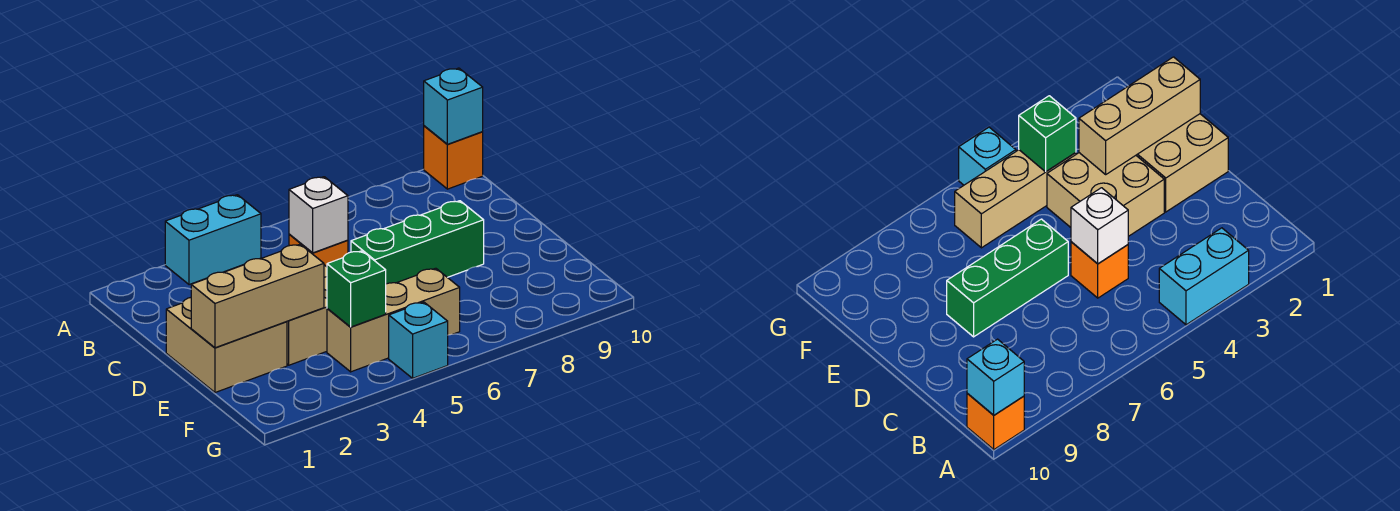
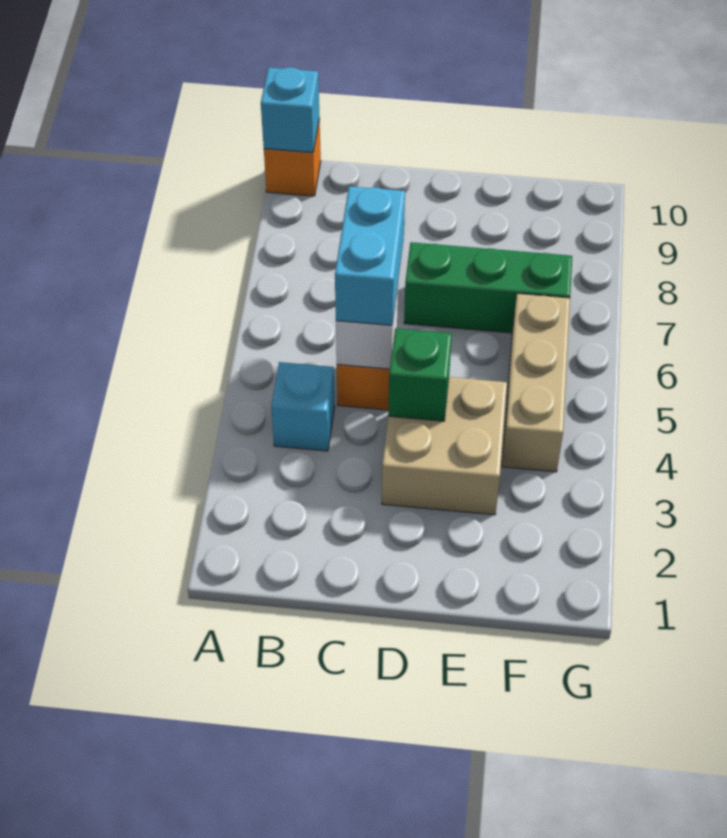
cyan brick A3:A4 level 1 -> cyan brick C5:C6 level 3
tan brick D1:E2 level 1 -> none
green brick D6:D8 level 1 -> green brick D7:F7 level 1
tan brick E1:E3 level 2 -> none
green brick F4 level 2 -> green brick D4 level 2
cyan brick G5 level 1 -> cyan brick B4 level 1

